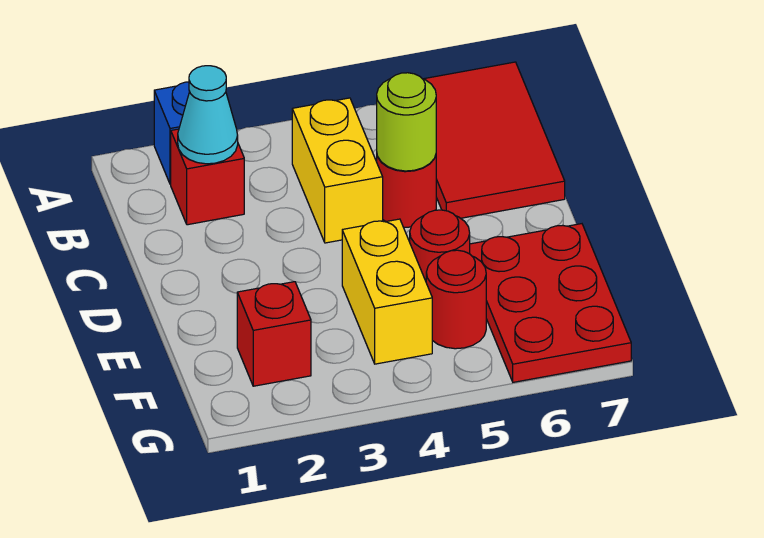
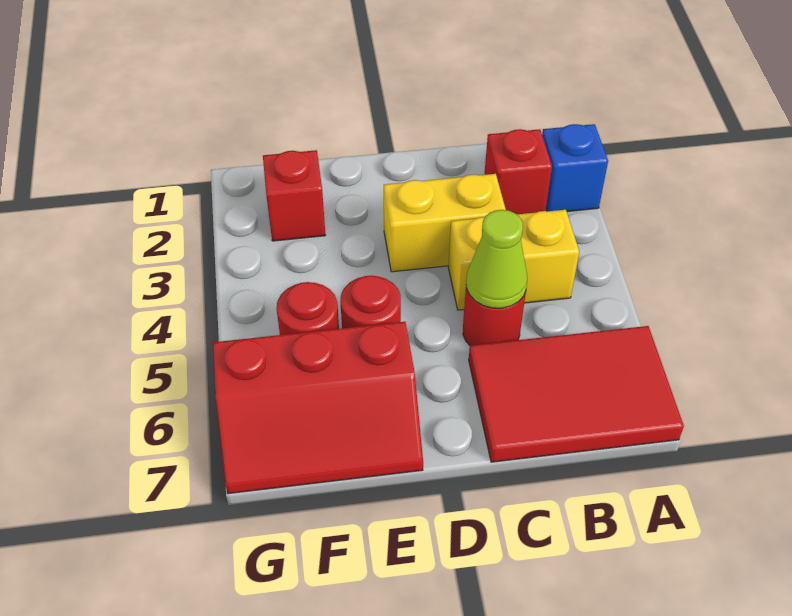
cyan cone B2 level 2 -> none
lime round brick C5 level 2 -> lime cone C5 level 2
yellow brick E4:F4 level 1 -> yellow brick C3:D3 level 1
red plate E6:G7 level 1 -> red slope E6:G7 level 1 top 6

